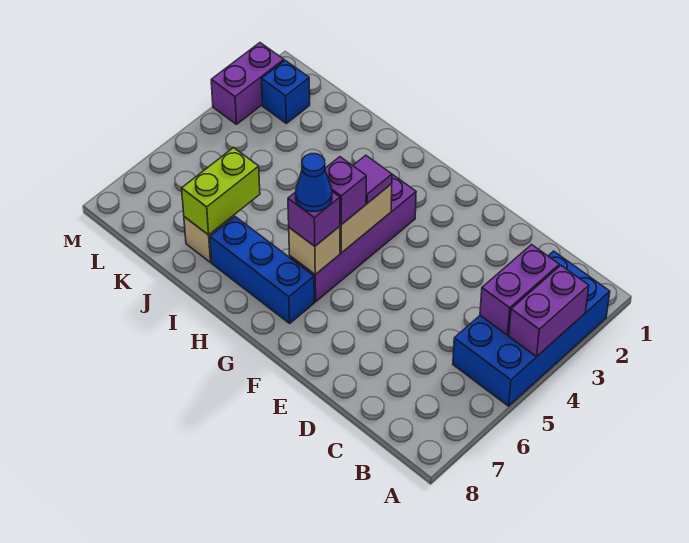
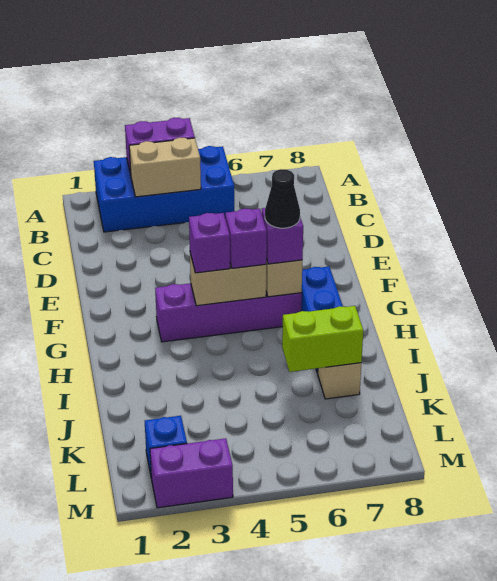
purple brick B3:B4 level 2 -> tan brick B3:B4 level 2
purple tile G4 level 3 -> purple brick G4 level 3
blue cone G6 level 4 -> black cone G6 level 4

